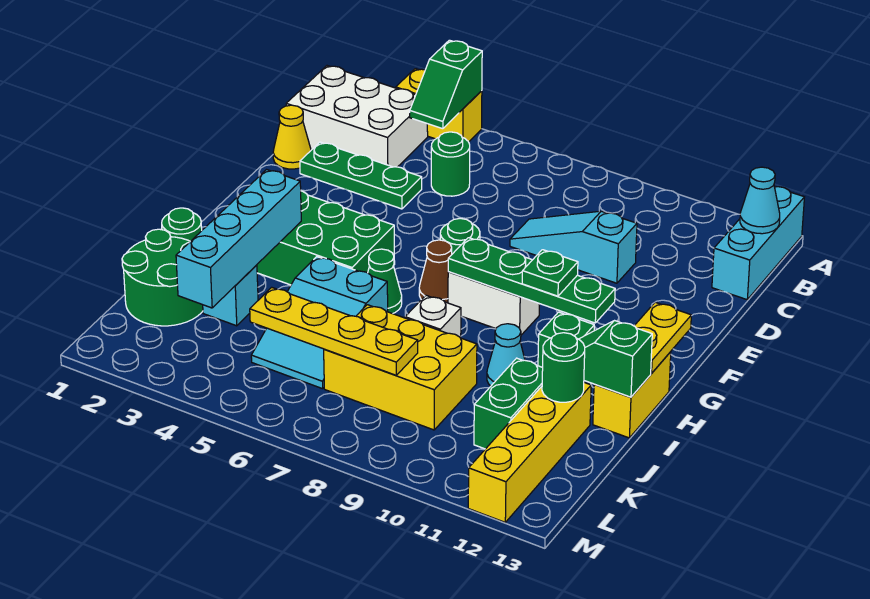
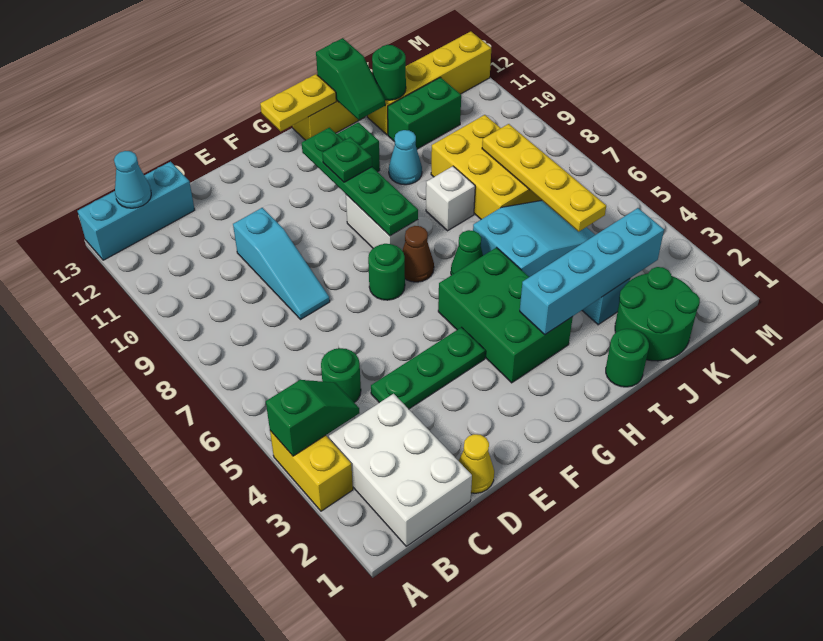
green plate D2:D4 level 1 -> green plate D4:F4 level 1

